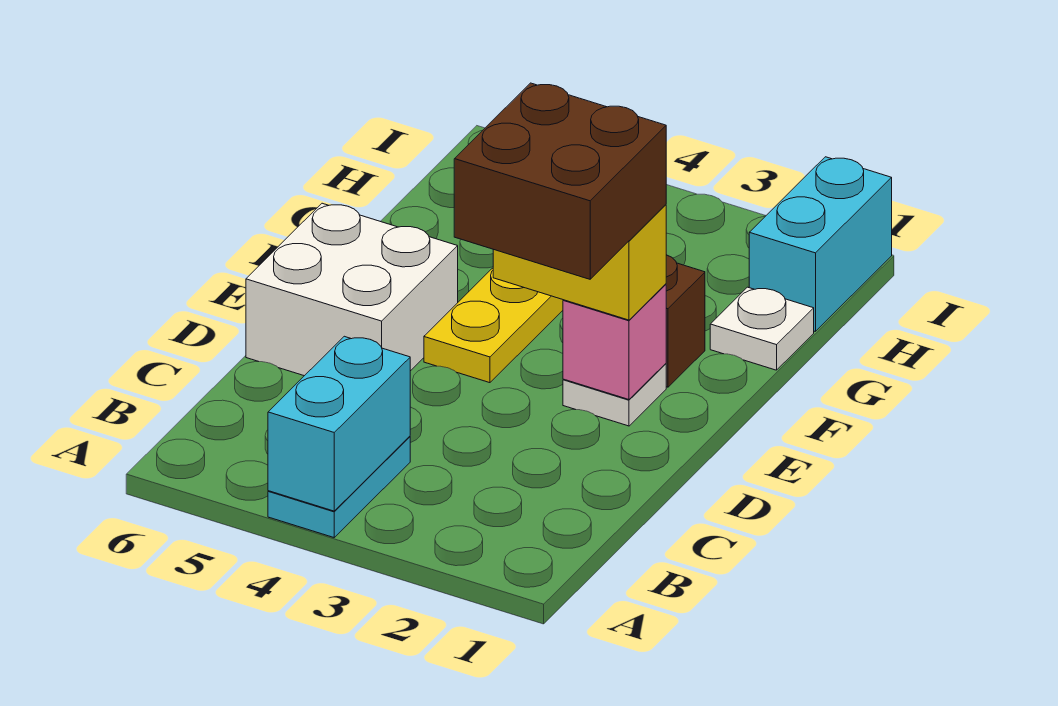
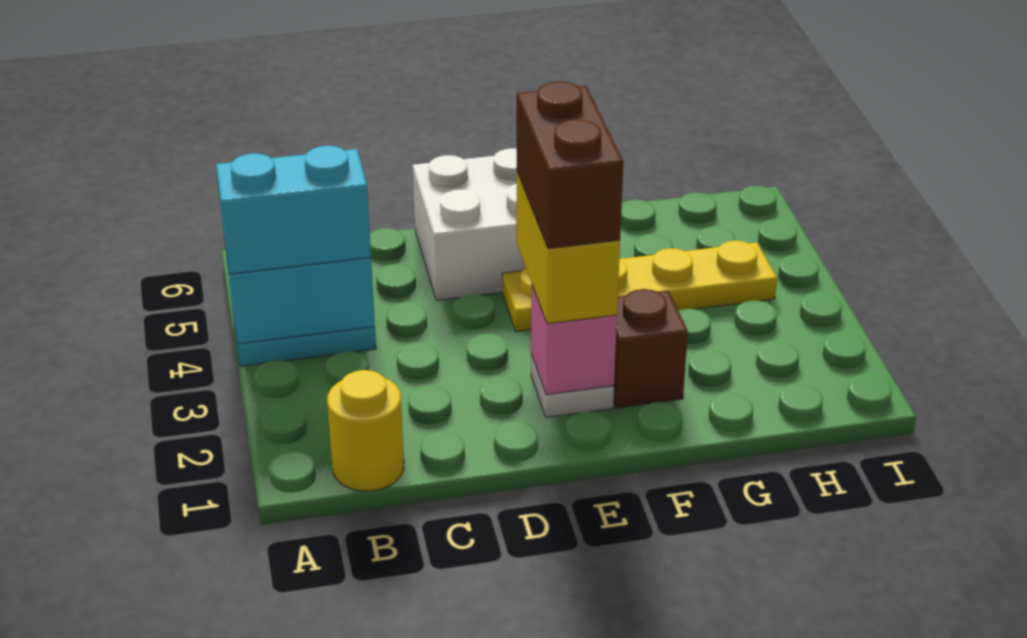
none -> yellow round brick B1 level 1
brown brick D2:E3 level 4 -> brown brick E2:E3 level 4
white plate G1 level 1 -> none
cyan brick H1:I1 level 1 -> cyan brick A4:B4 level 3

